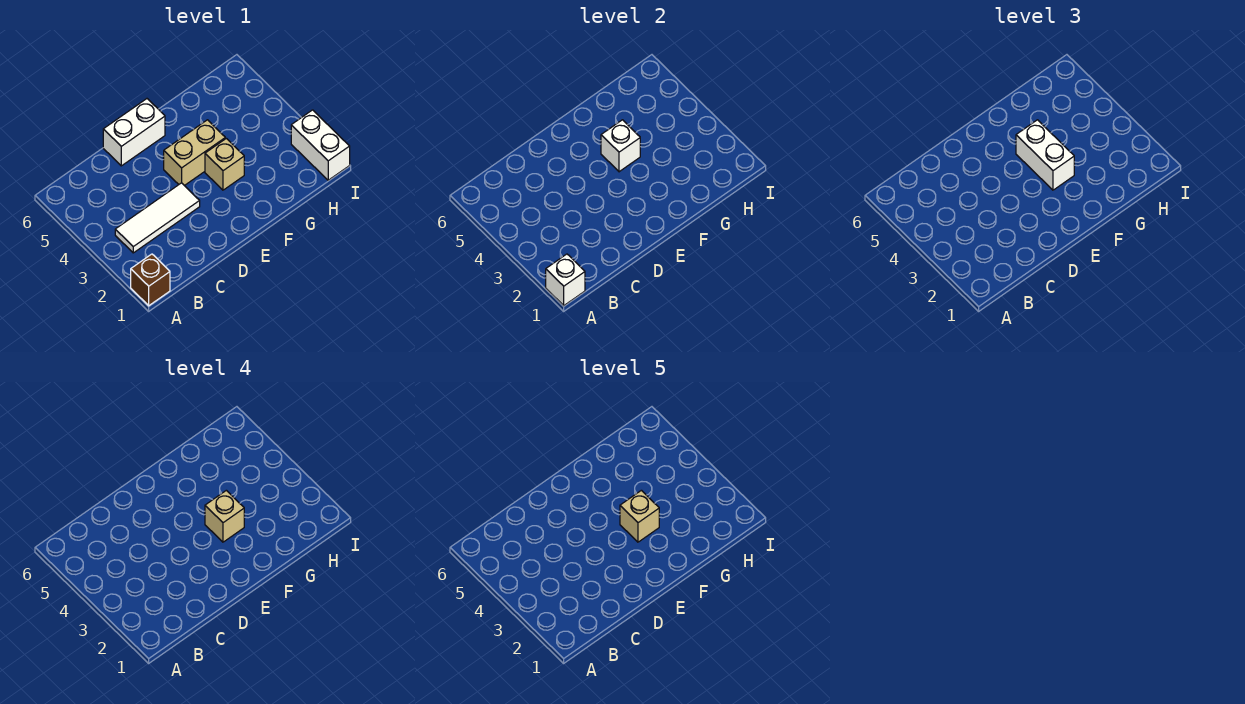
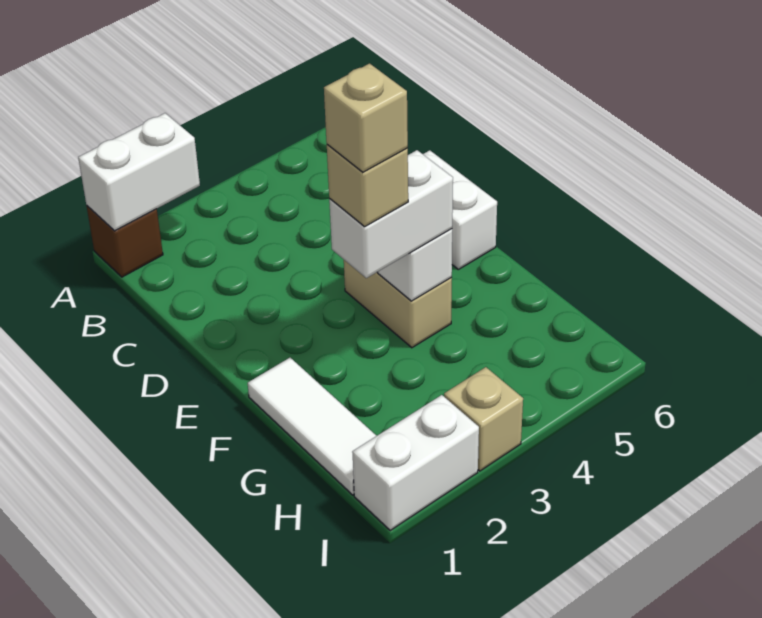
white brick A1 level 2 -> white brick A1:A2 level 2
white tile B3:D3 level 1 -> white tile F1:H1 level 1
tan brick F3 level 1 -> tan brick I3 level 1

